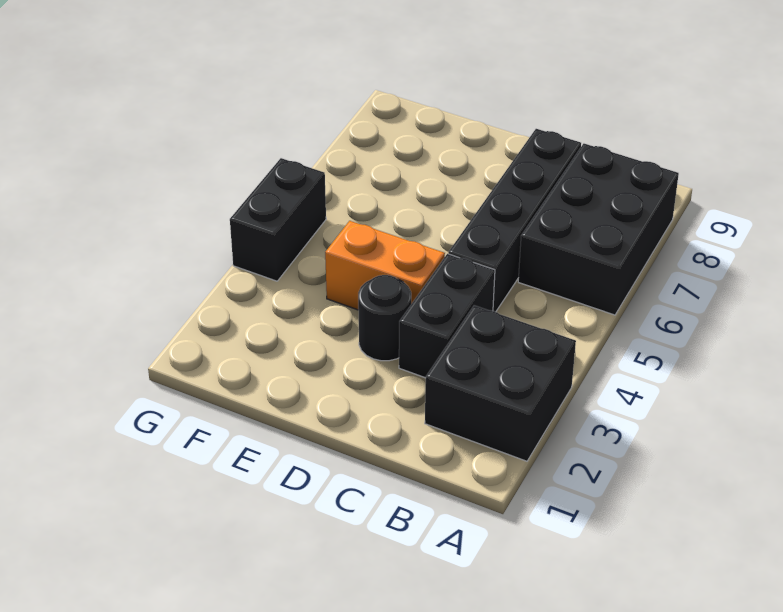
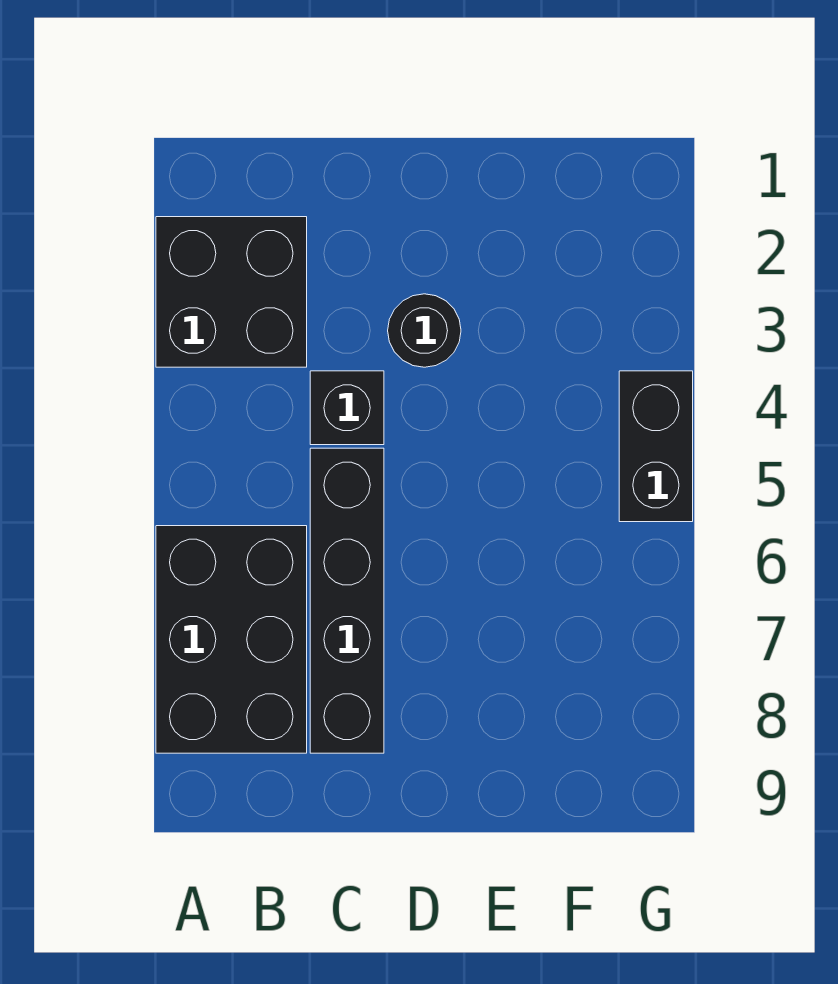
black brick C3:C4 level 1 -> black brick C4 level 1
orange brick D4:E4 level 1 -> none

